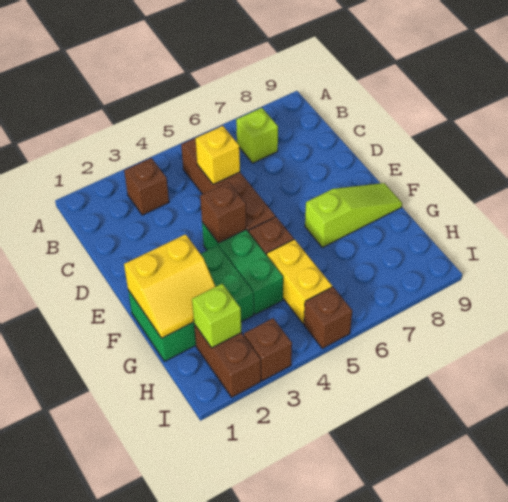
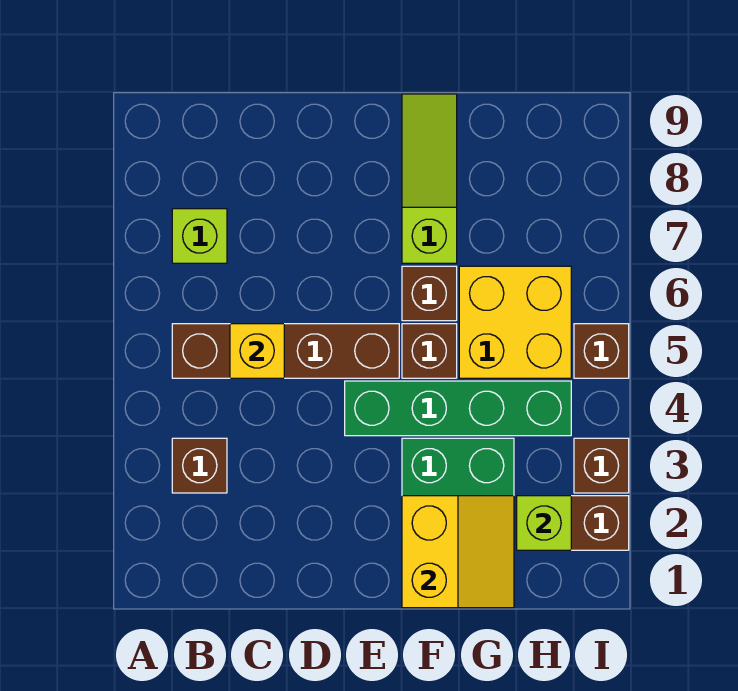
green brick E4:G4 level 1 -> green brick E4:H4 level 1
brown brick E4 level 2 -> brown brick F6 level 1
yellow brick G5:H5 level 1 -> yellow brick G5:H6 level 1

